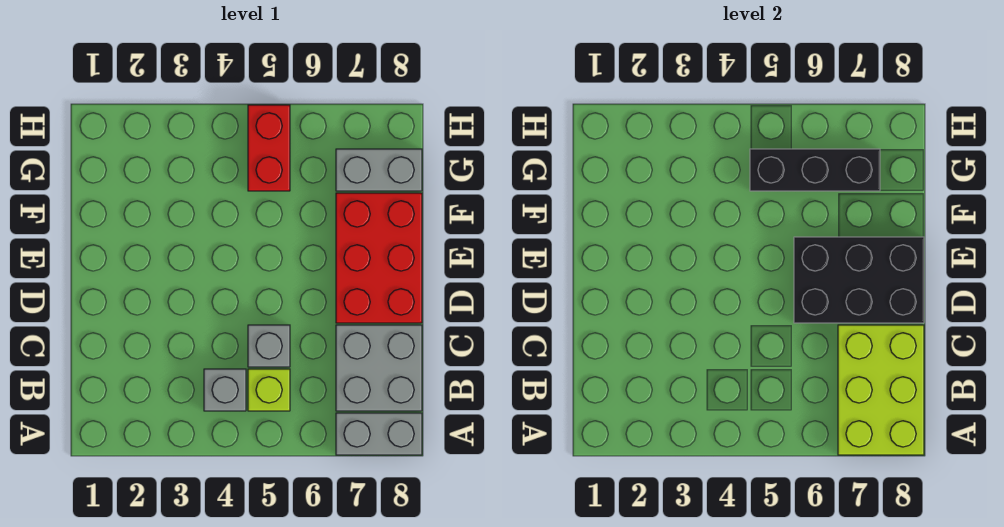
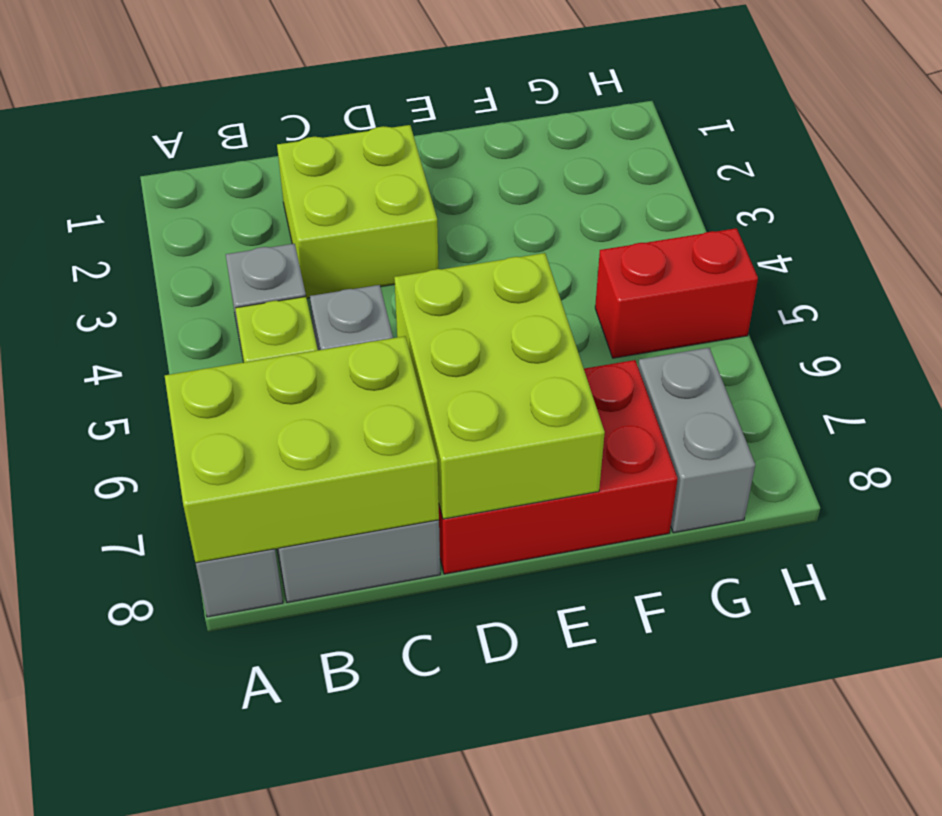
none -> lime brick C2:D3 level 1
black brick D6:E8 level 2 -> lime brick D6:E8 level 2
black brick G5:G7 level 2 -> none

